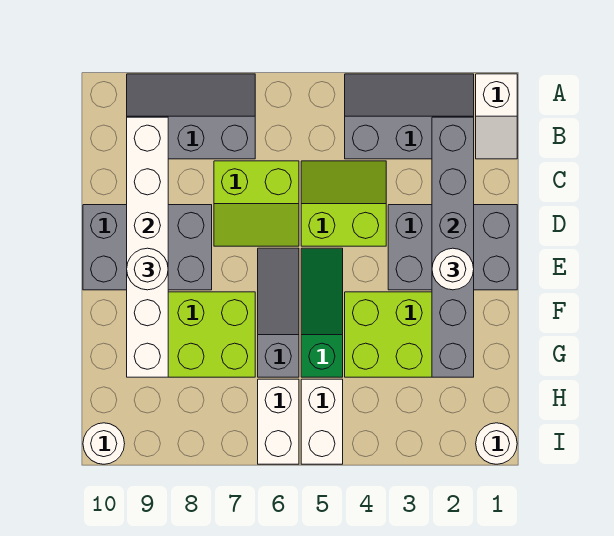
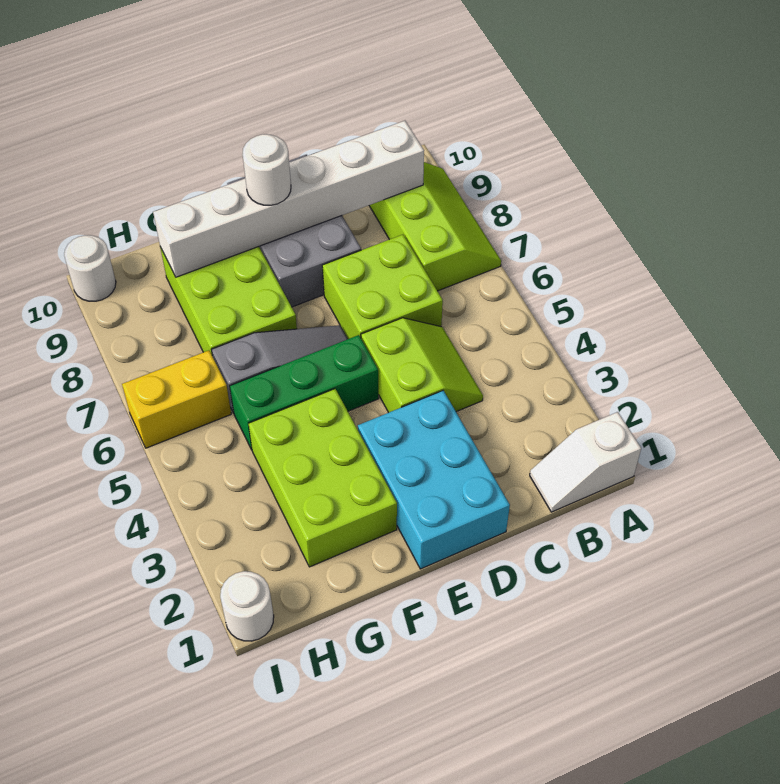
grey slope A2:B4 level 1 top B -> none
grey slope A7:B9 level 1 top B -> lime slope A7:B9 level 1 top B
grey brick B2:G2 level 2 -> none
lime slope C6:D7 level 1 top C -> lime brick C6:D7 level 1
grey brick D1:E3 level 1 -> cyan brick D1:E3 level 1
white round brick E2 level 3 -> none
green slope E5:G5 level 1 top G -> green brick E5:G5 level 1
white brick H5:I5 level 1 -> none
white brick H6:I6 level 1 -> yellow brick H6:I6 level 1

